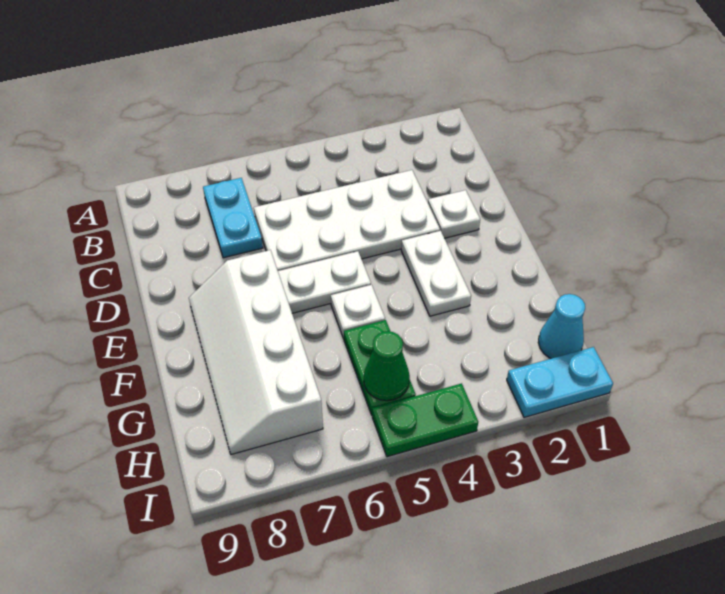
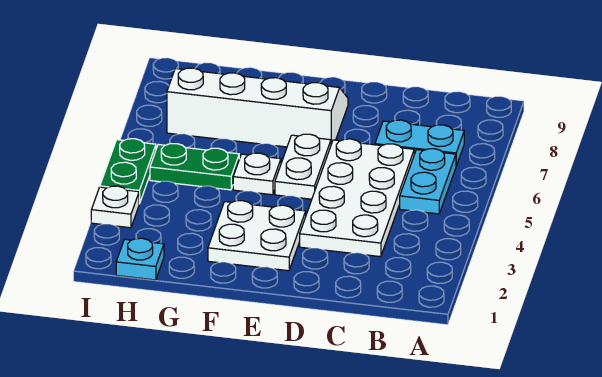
white plate D2 level 1 -> white plate I3 level 1
white plate E3:F3 level 1 -> white plate E2:F3 level 1
cyan cone H1 level 1 -> cyan plate H1 level 1
green cone H5 level 2 -> none
cyan plate I1:I2 level 1 -> cyan plate B5:B6 level 1

